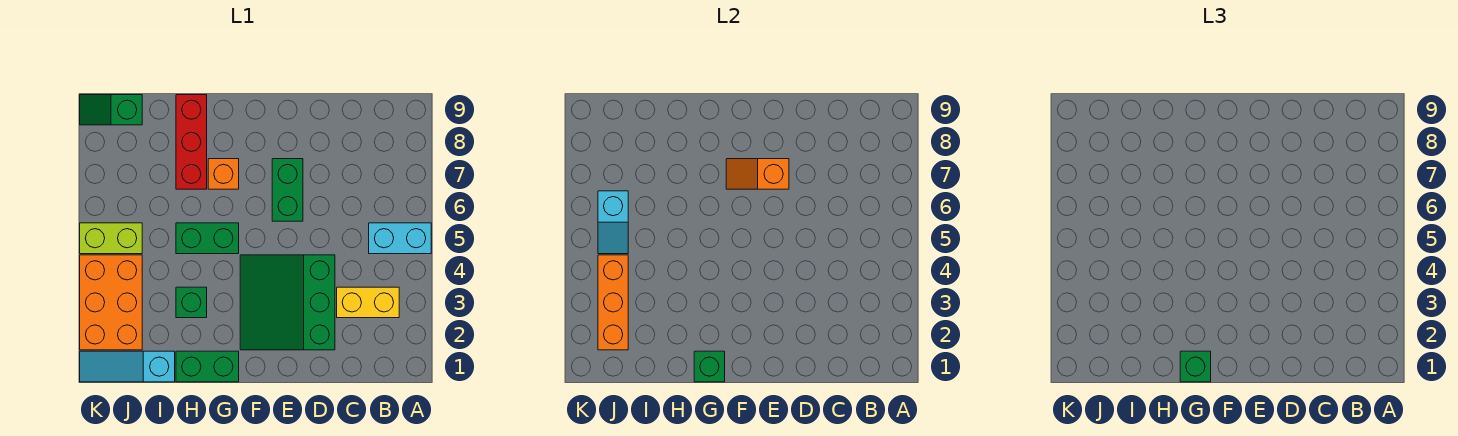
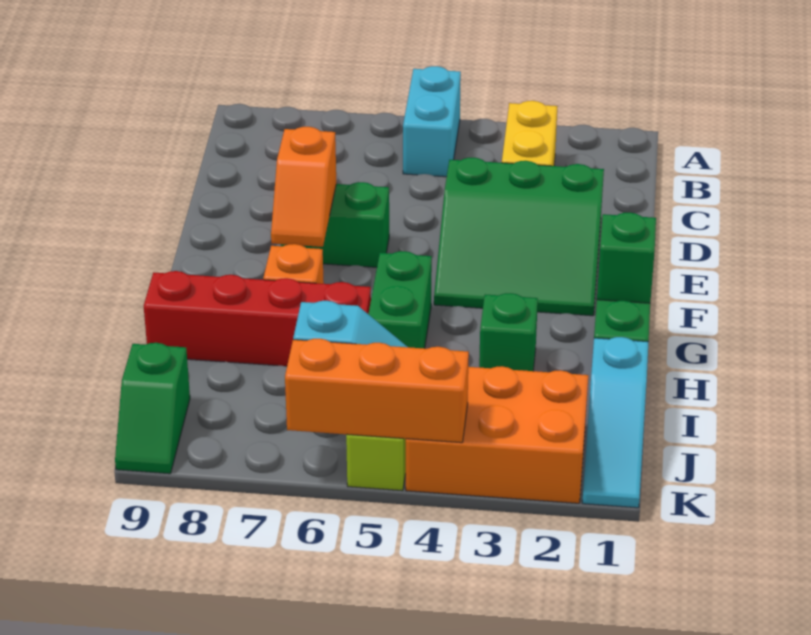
green brick G1 level 3 -> none
red brick H7:H9 level 1 -> red brick H6:H9 level 1
orange brick J2:J4 level 2 -> orange brick K4:K6 level 2

